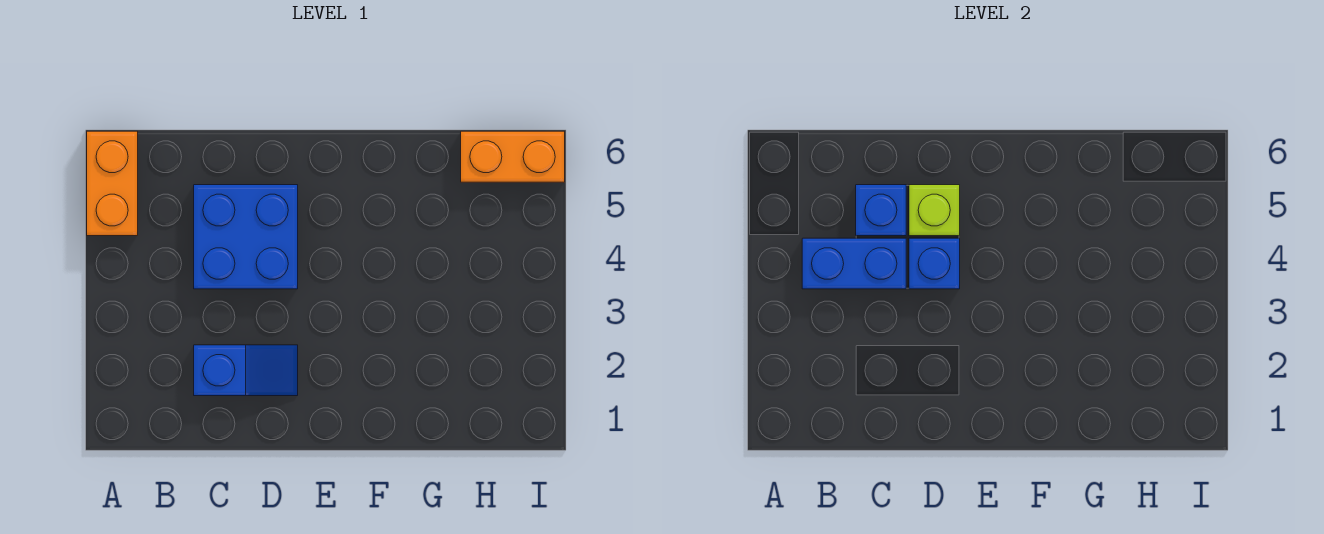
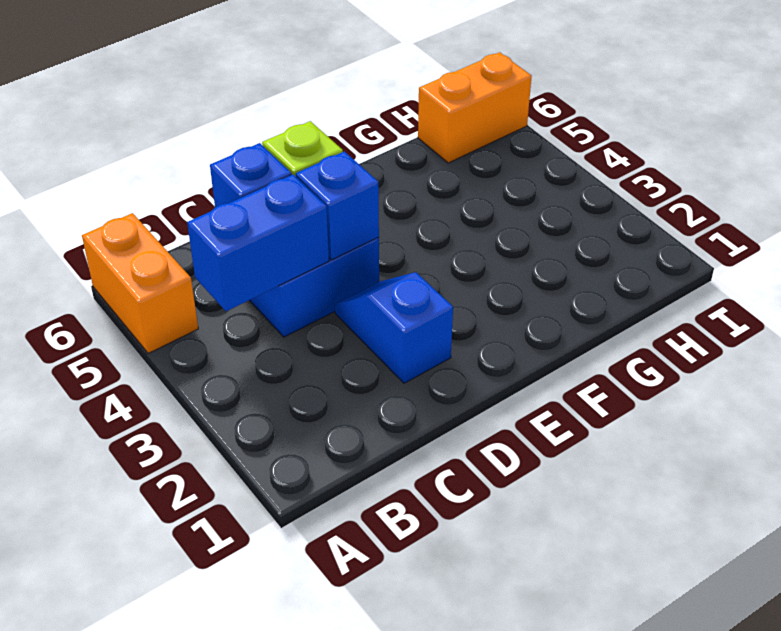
blue slope C2:D2 level 1 top C -> blue slope D2:D3 level 1 top 2

